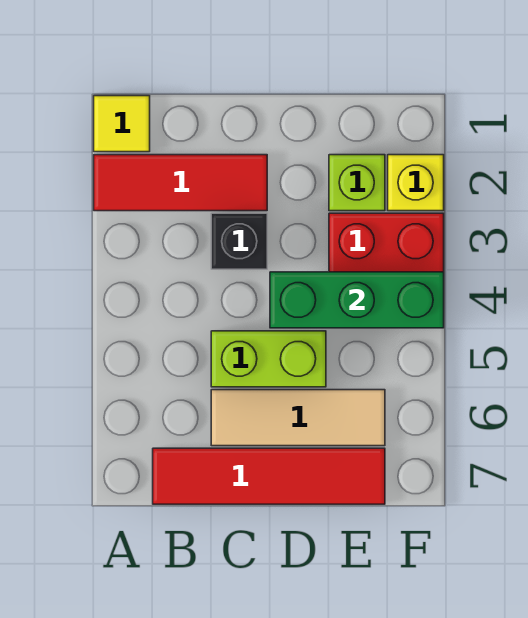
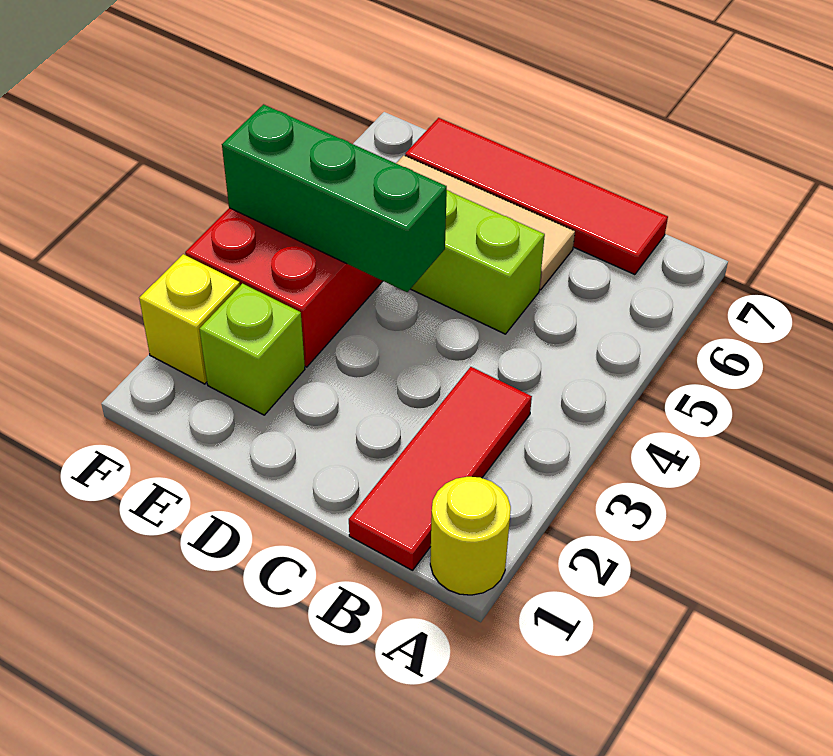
yellow tile A1 level 1 -> yellow round brick A1 level 1
red tile A2:C2 level 1 -> red tile B1:B3 level 1
black brick C3 level 1 -> none

